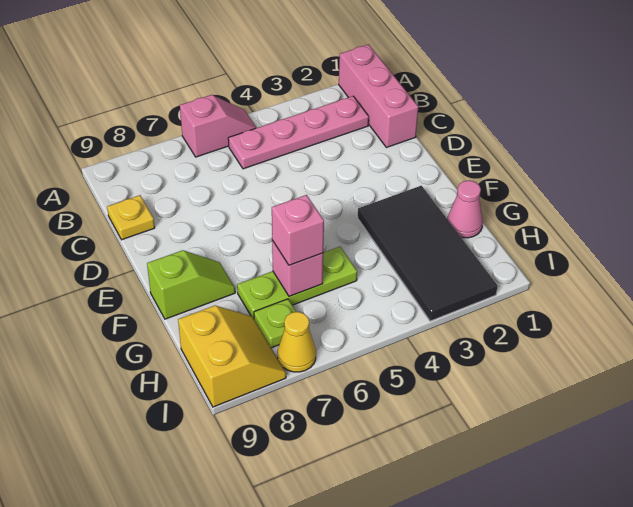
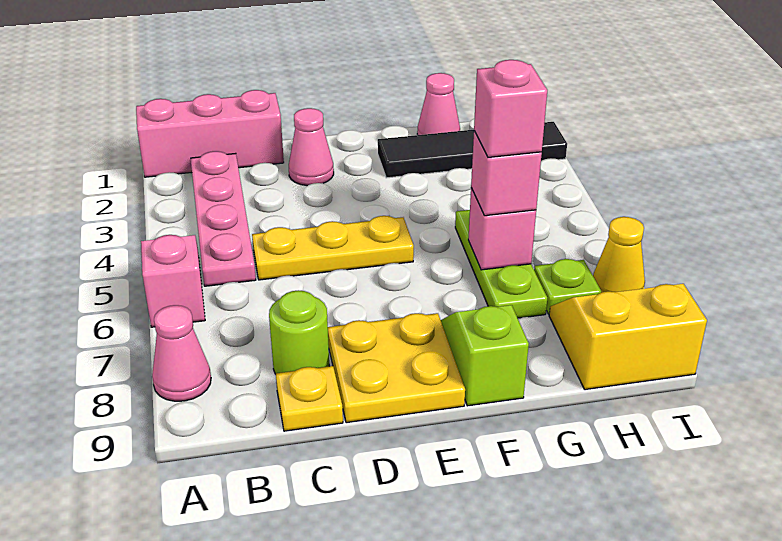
none -> pink cone A8 level 1
none -> yellow plate C5:E5 level 1
none -> lime round brick C8 level 1
none -> pink cone D2 level 1
none -> yellow plate D8:E9 level 1
black tile F2:I3 level 1 -> black tile F2:I2 level 1
none -> pink brick G6 level 4

